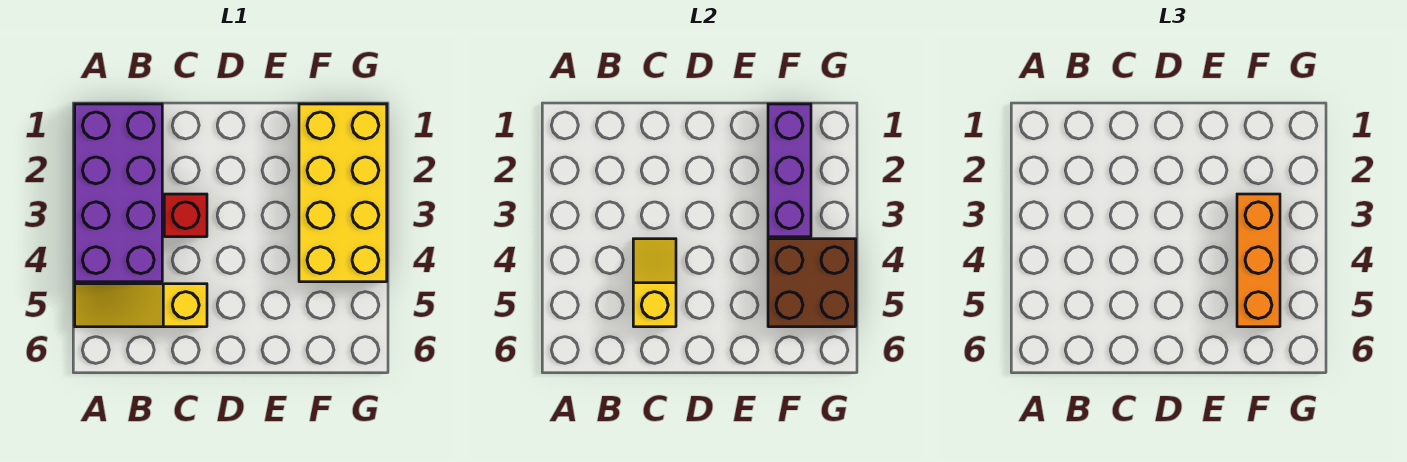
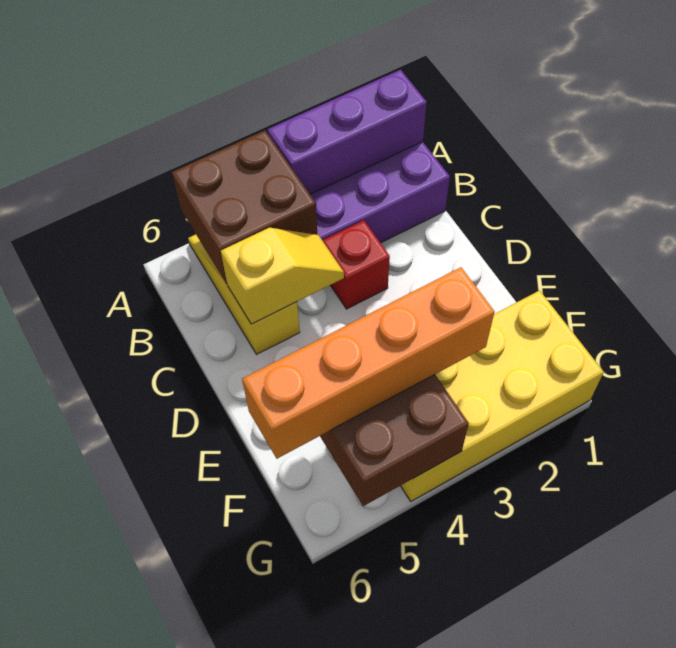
none -> brown brick A4:B5 level 2
purple brick F1:F3 level 2 -> purple brick A1:A3 level 2
orange brick F3:F5 level 3 -> orange brick F3:F6 level 3

